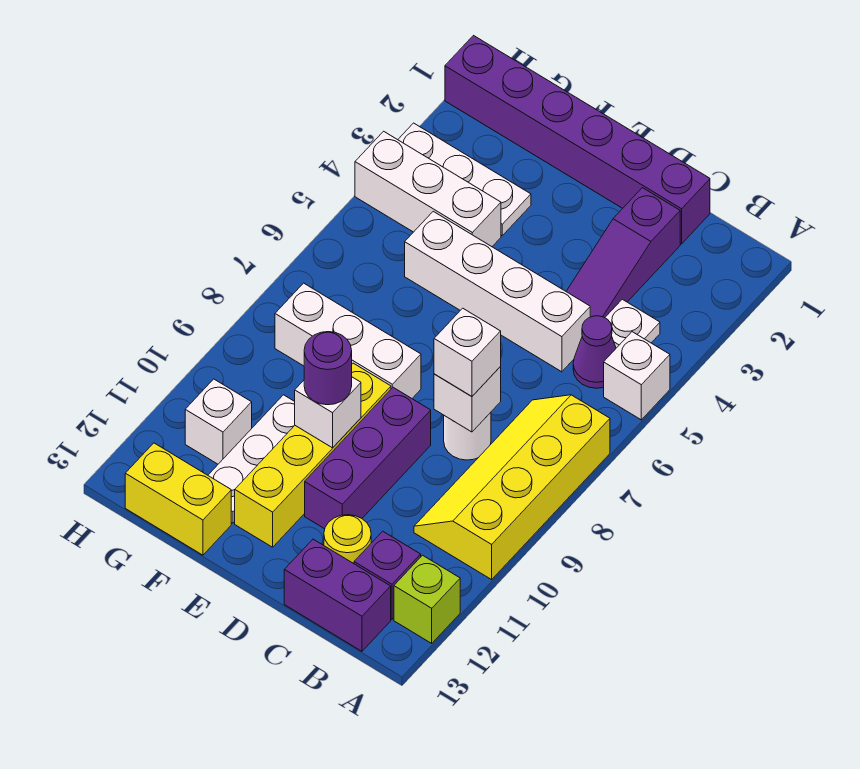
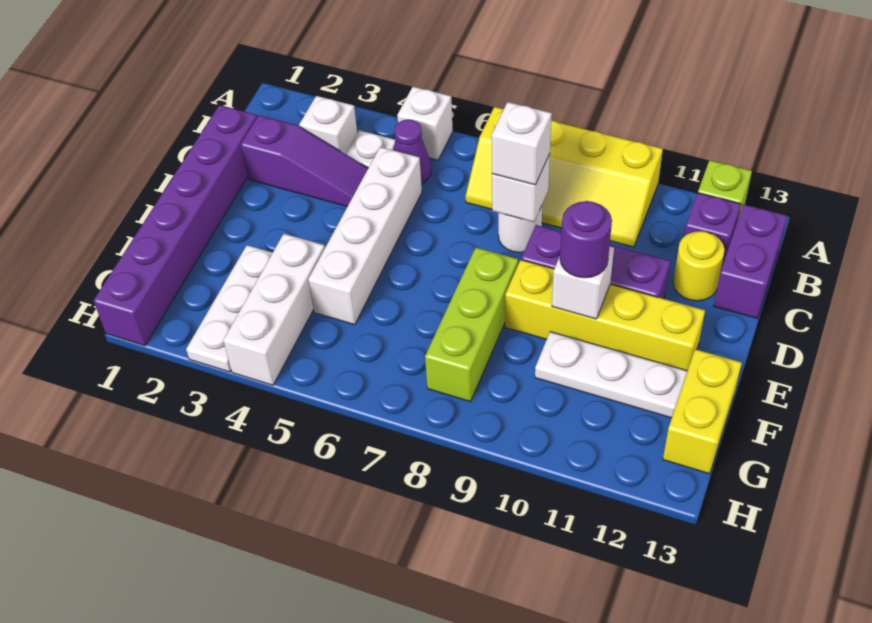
white brick E8:G8 level 1 -> lime brick E8:G8 level 1
white brick G11 level 1 -> white brick B3 level 1

